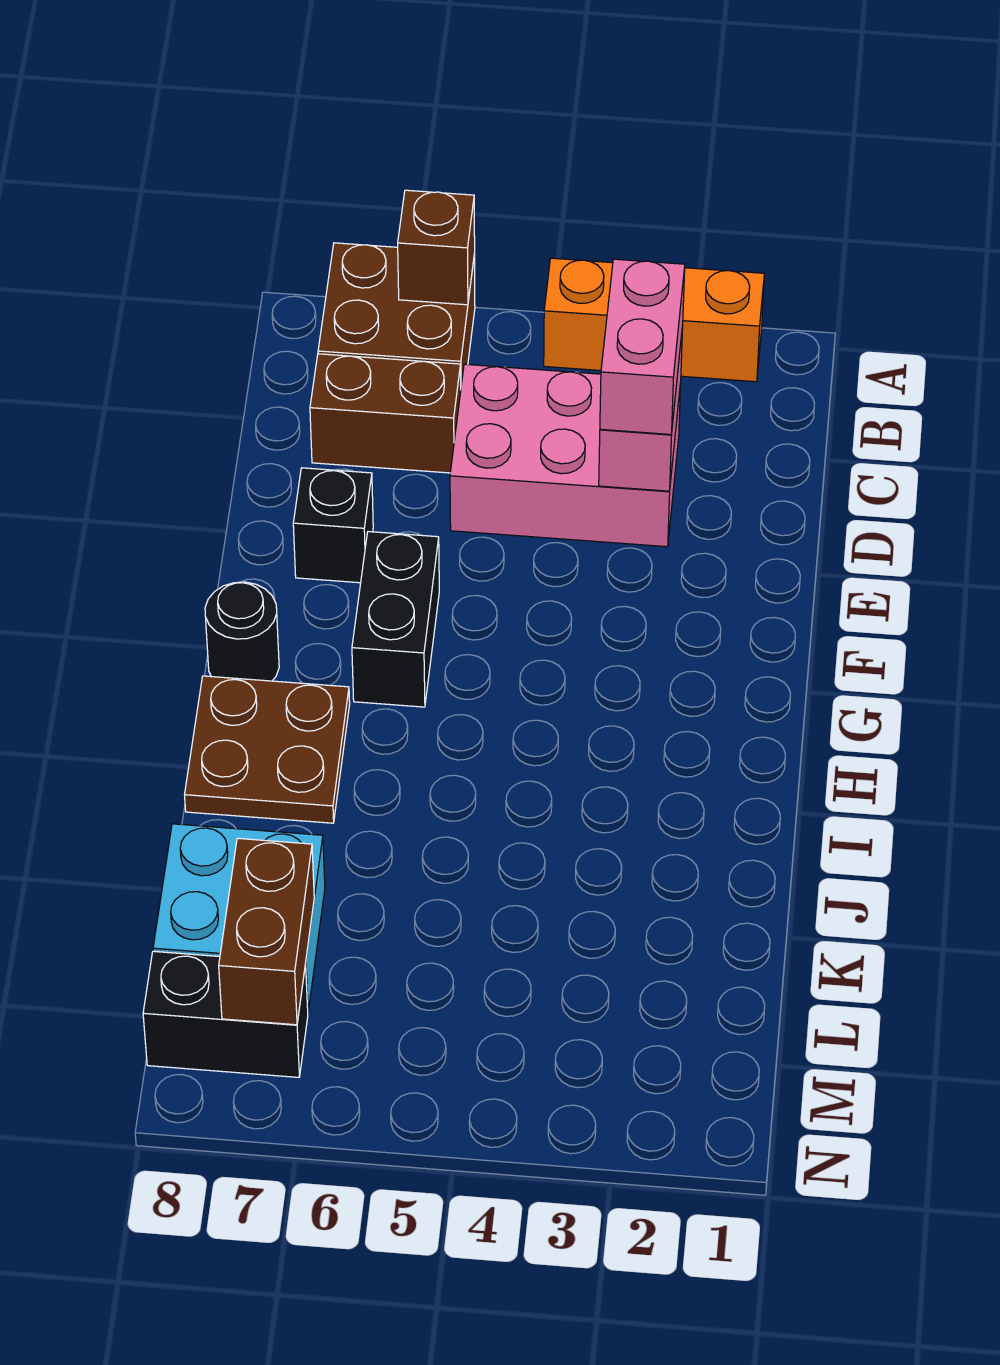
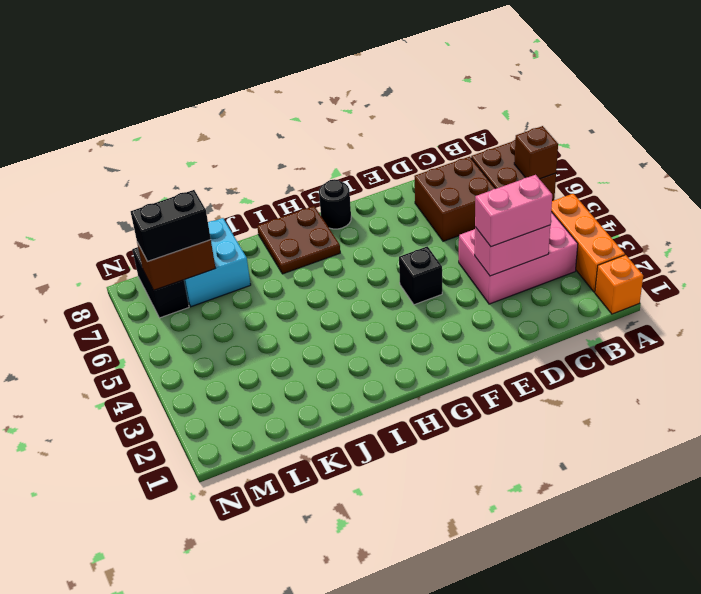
none -> orange brick A1 level 1
pink brick C3:D5 level 1 -> pink brick B3:D4 level 1
brown brick C6:C7 level 1 -> brown brick C6:D7 level 1
black brick E7 level 1 -> black brick F4 level 1
black brick F6:G6 level 1 -> black brick L7:M7 level 3

